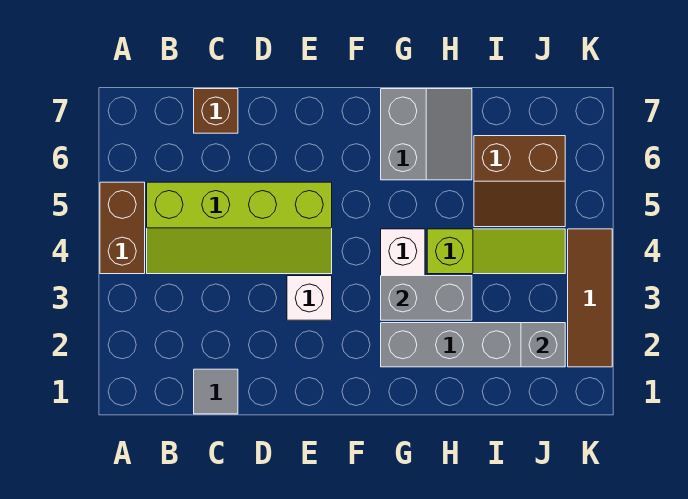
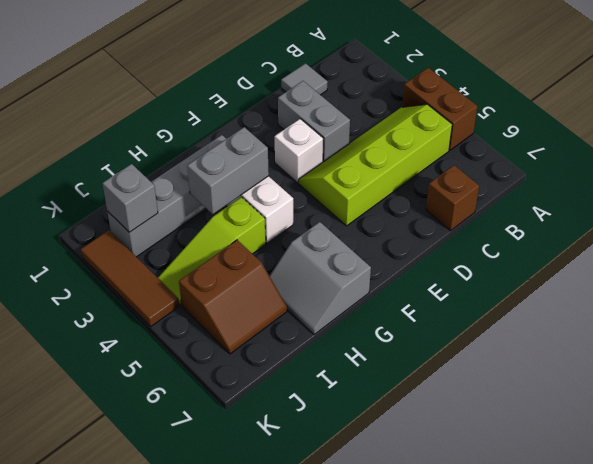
none -> grey brick D2:D3 level 1
brown slope I5:J6 level 1 top 6 -> brown slope I5:J6 level 1 top 5

